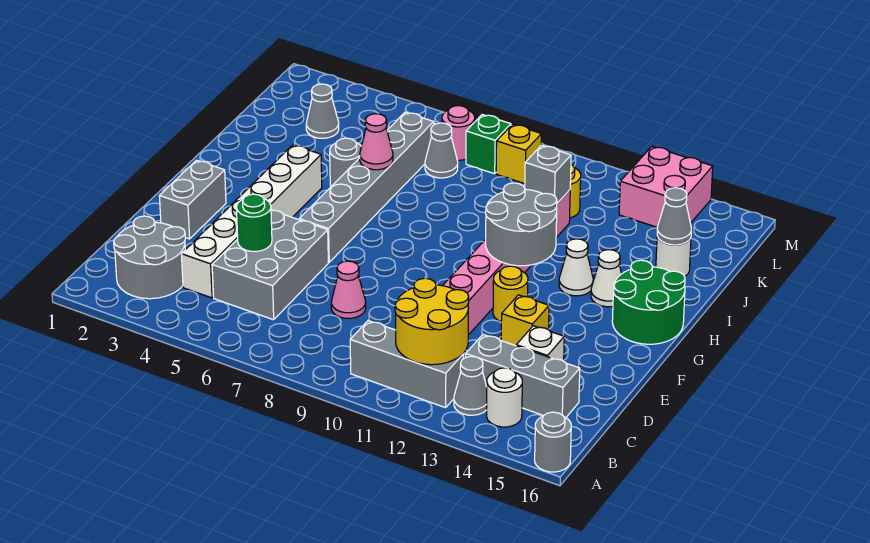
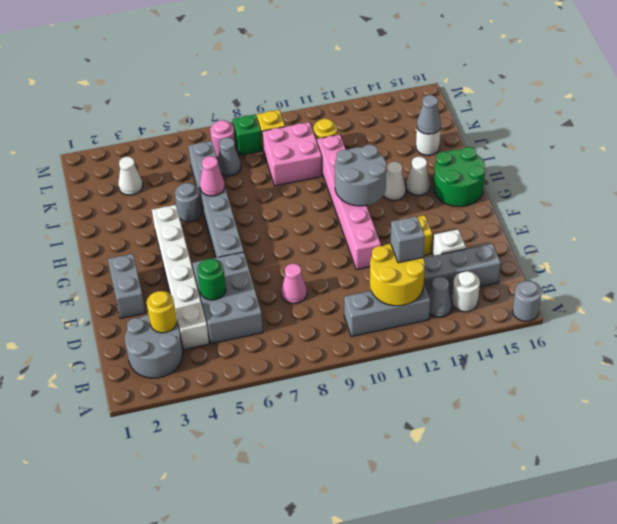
yellow round brick F12 level 1 -> yellow round brick C3 level 2
grey brick J11 level 2 -> grey brick C12 level 3
grey cone K3 level 1 -> white cone K3 level 1
pink brick L13:M14 level 1 -> pink brick J9:K10 level 1

